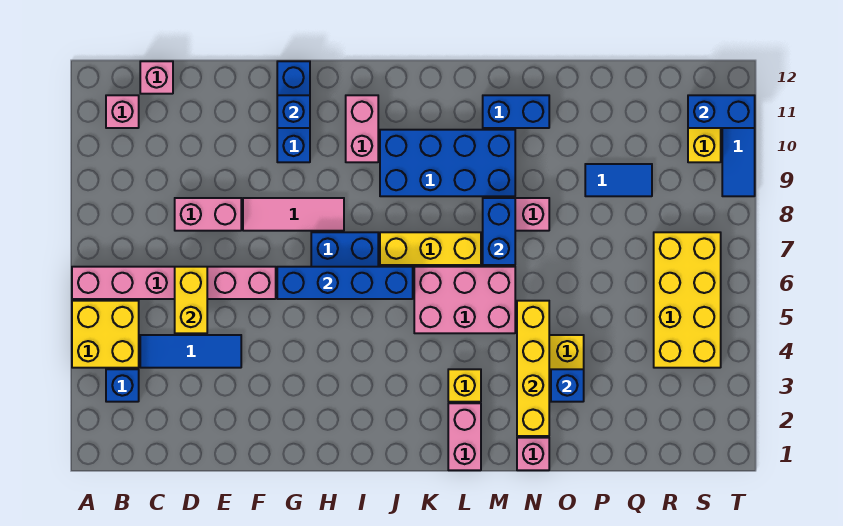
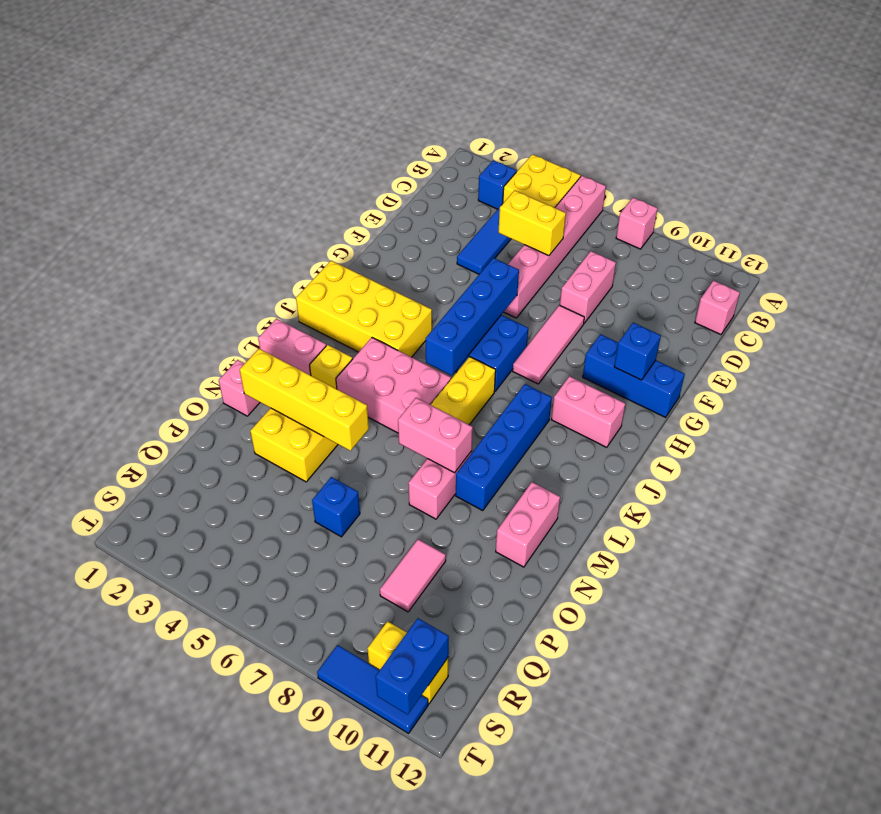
pink brick B11 level 1 -> pink brick A8 level 1
blue brick J9:M10 level 1 -> blue brick J9:M9 level 1
pink brick K5:M6 level 1 -> pink brick K4:L6 level 1
blue brick M7:M8 level 2 -> pink brick M7:M8 level 2
blue brick M11:N11 level 1 -> pink brick M11:N11 level 1
blue brick O3 level 2 -> blue brick P6 level 1
blue tile P9:Q9 level 1 -> pink tile P9:Q9 level 1
yellow brick R4:S7 level 1 -> yellow brick I1:J4 level 1

